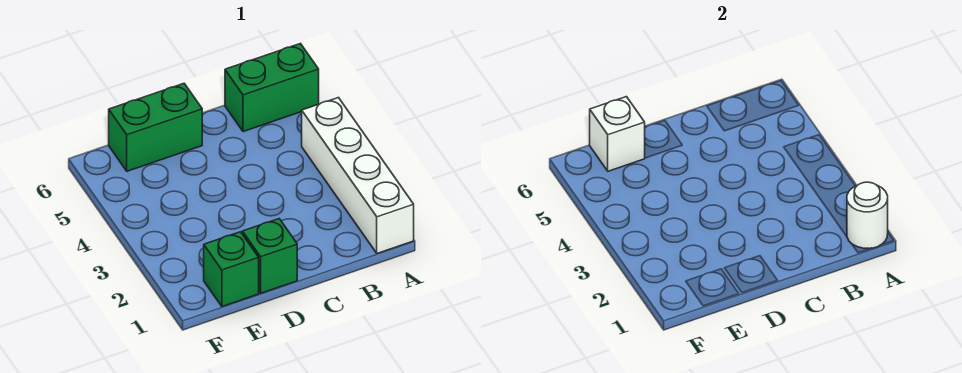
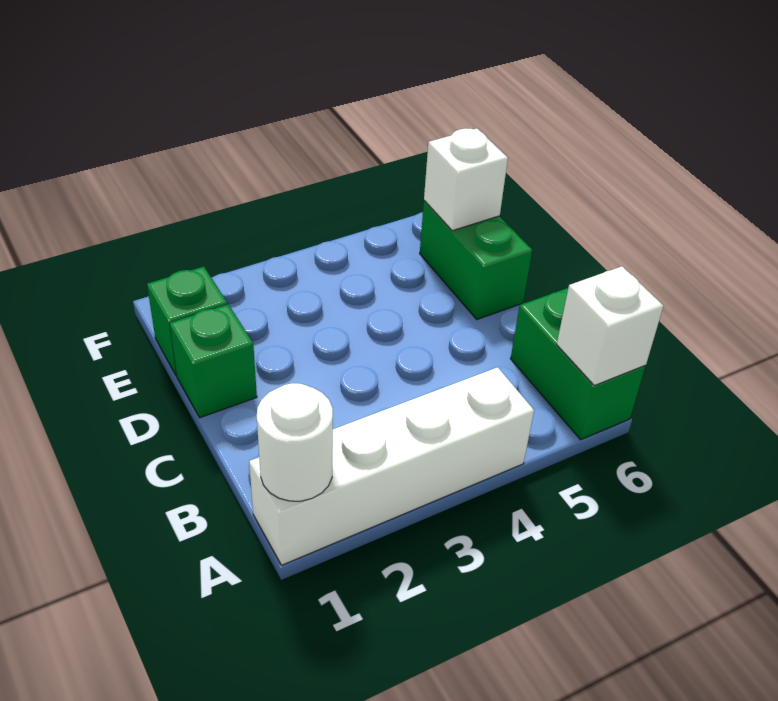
none -> white brick A6 level 2

